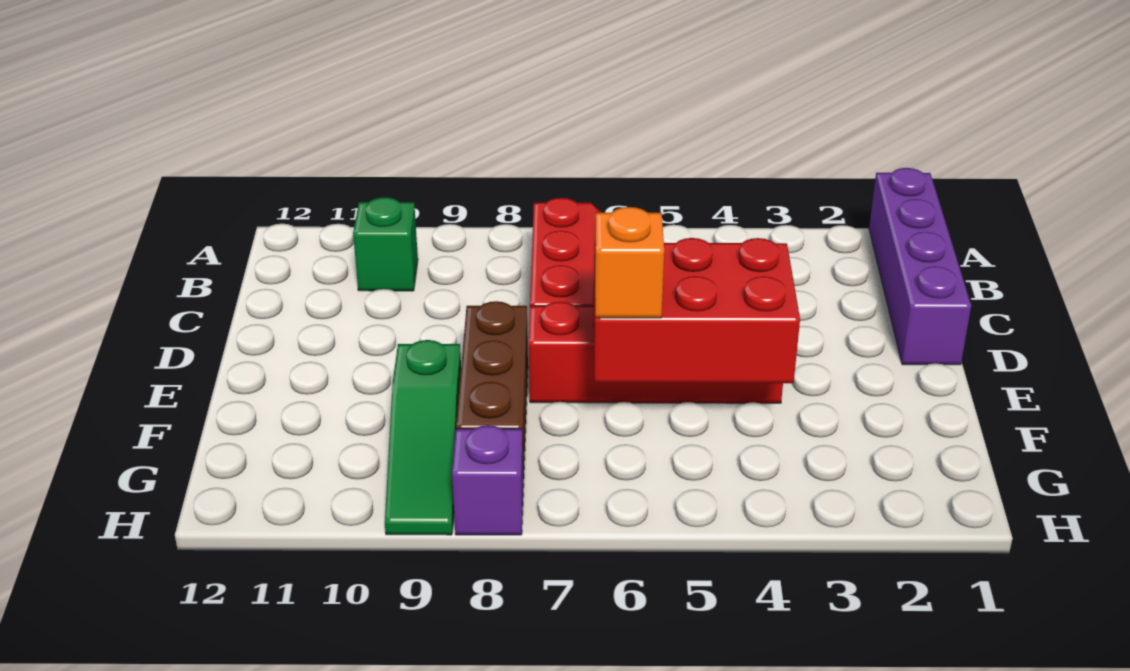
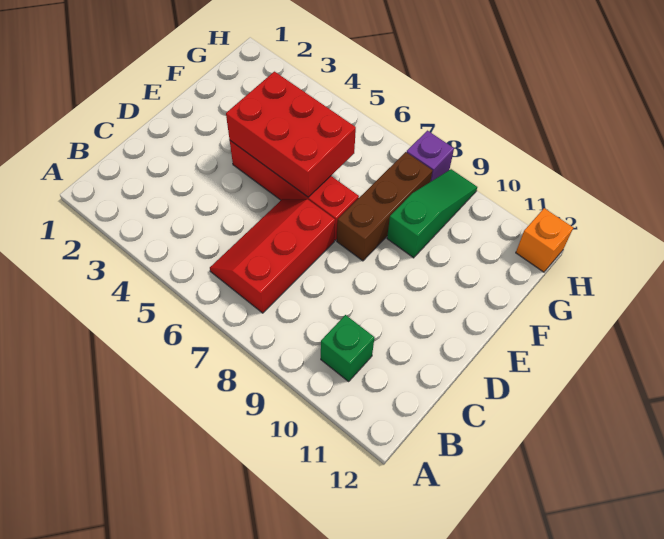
purple brick A1:D1 level 1 -> none
orange brick F6 level 3 -> orange brick H12 level 1

